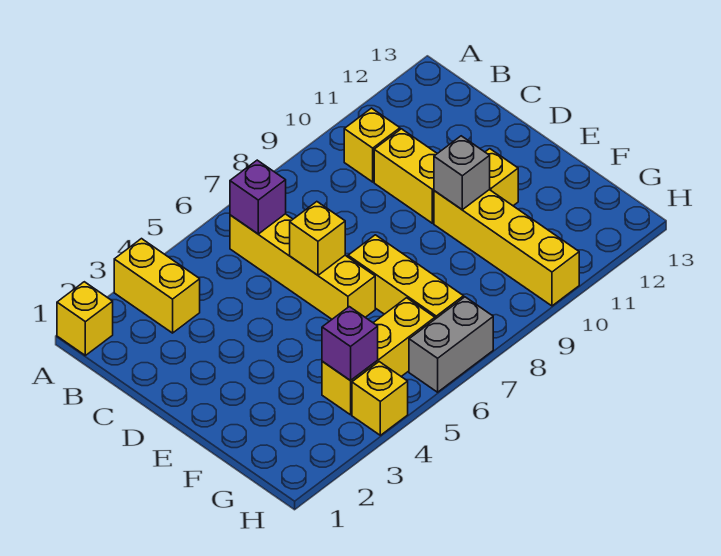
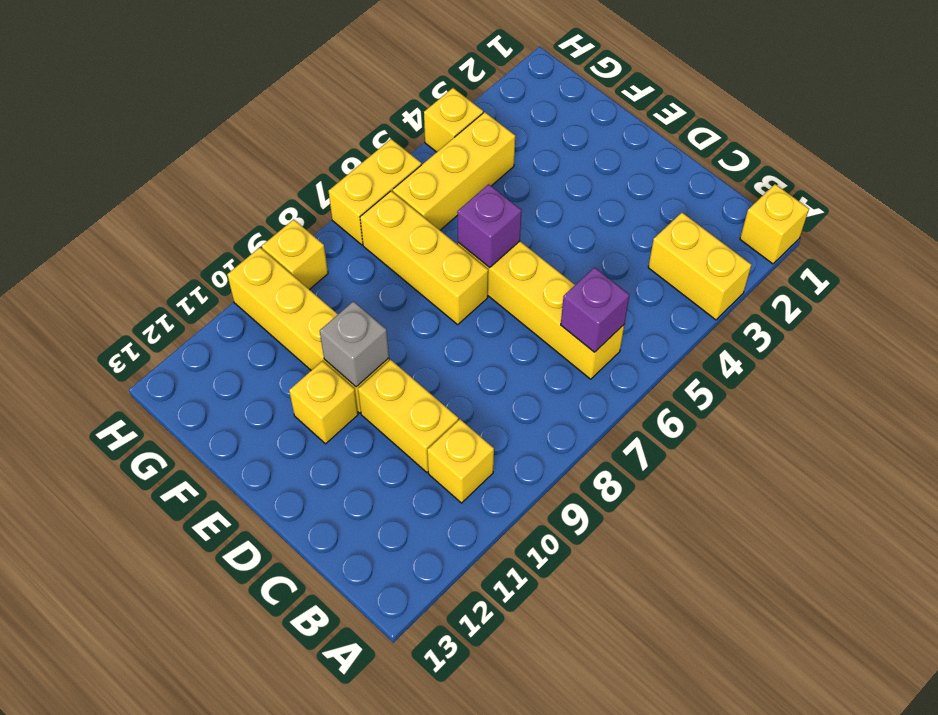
yellow brick D6 level 2 -> yellow brick H9 level 1
purple brick G4 level 2 -> purple brick E6 level 2
grey brick H6:H7 level 1 -> yellow brick H6:H7 level 1

